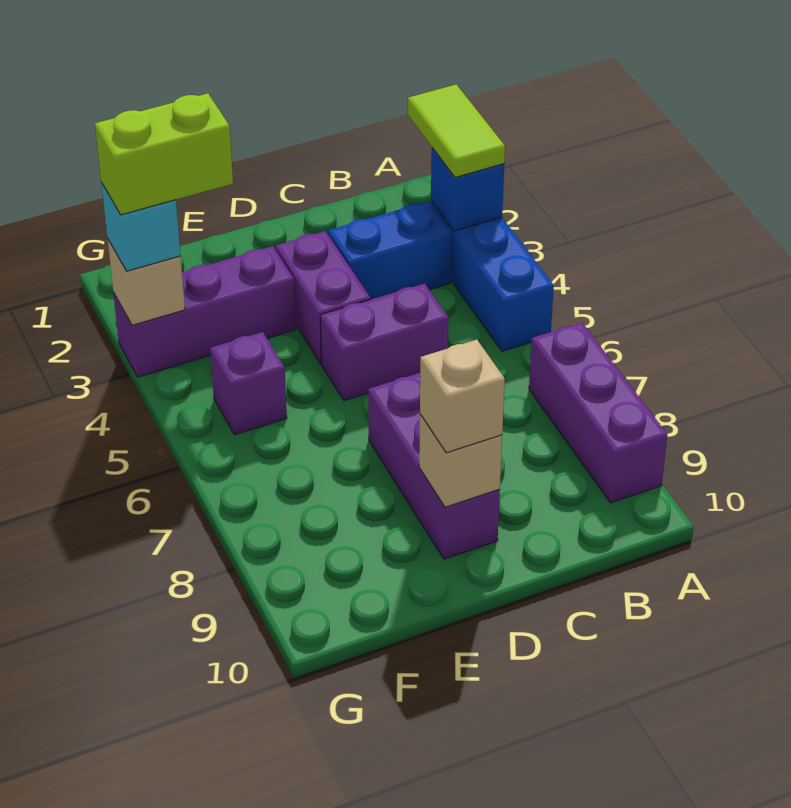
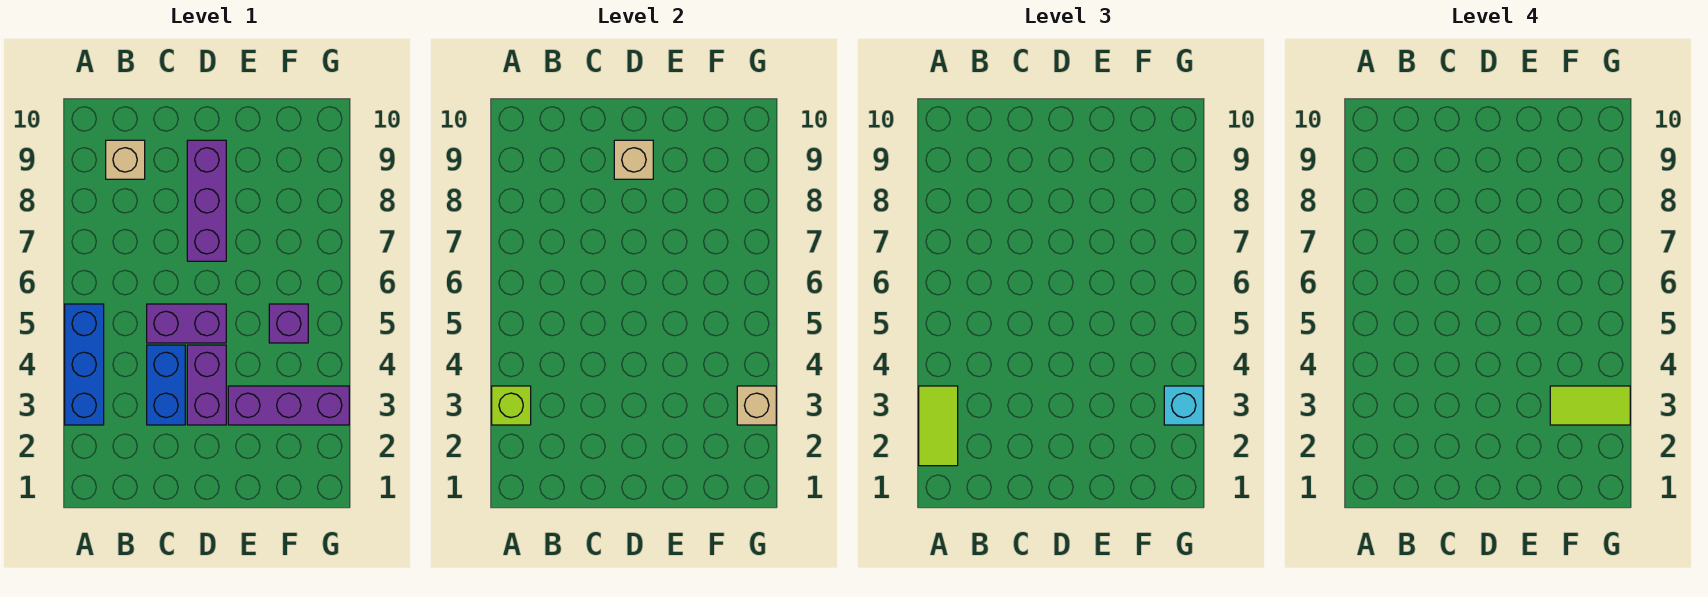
blue brick A3 level 2 -> lime brick A3 level 2
purple brick A7:A9 level 1 -> none
blue brick B3:C3 level 1 -> blue brick C3:C4 level 1
tan brick D9 level 3 -> tan brick B9 level 1
lime brick F3:G3 level 4 -> lime tile F3:G3 level 4

